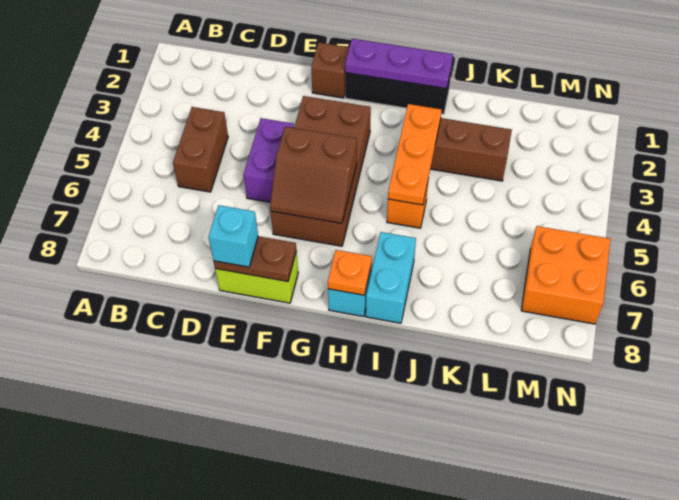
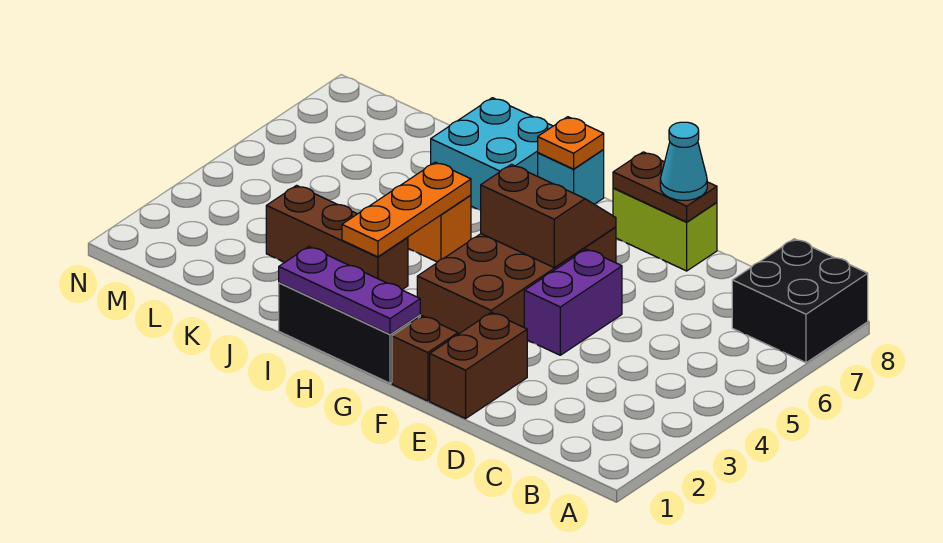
none -> black brick A7:B8 level 1
brown brick C4:C5 level 1 -> brown brick E1:E2 level 1
cyan brick E8 level 3 -> cyan cone E8 level 3
cyan brick I7:I8 level 1 -> cyan brick I7:J8 level 1
orange brick M6:N7 level 1 -> none

